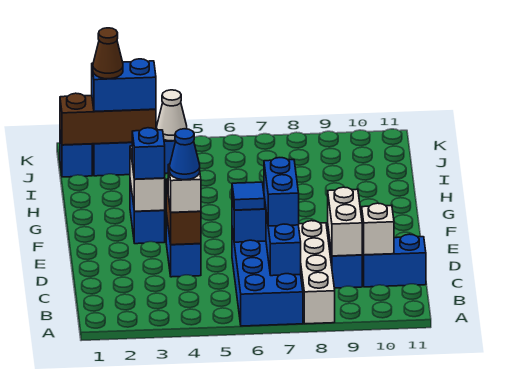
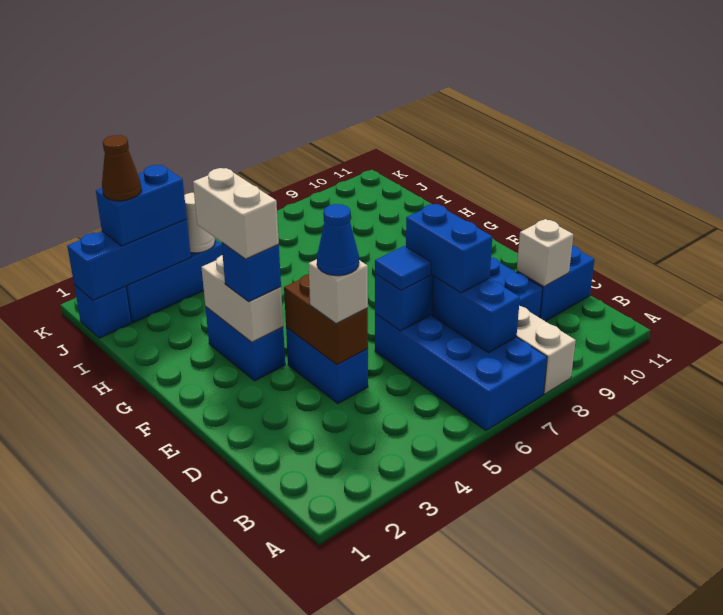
white brick C9:D9 level 2 -> white brick F3:G3 level 4
brown brick J1:J3 level 2 -> blue brick J1:J3 level 2

